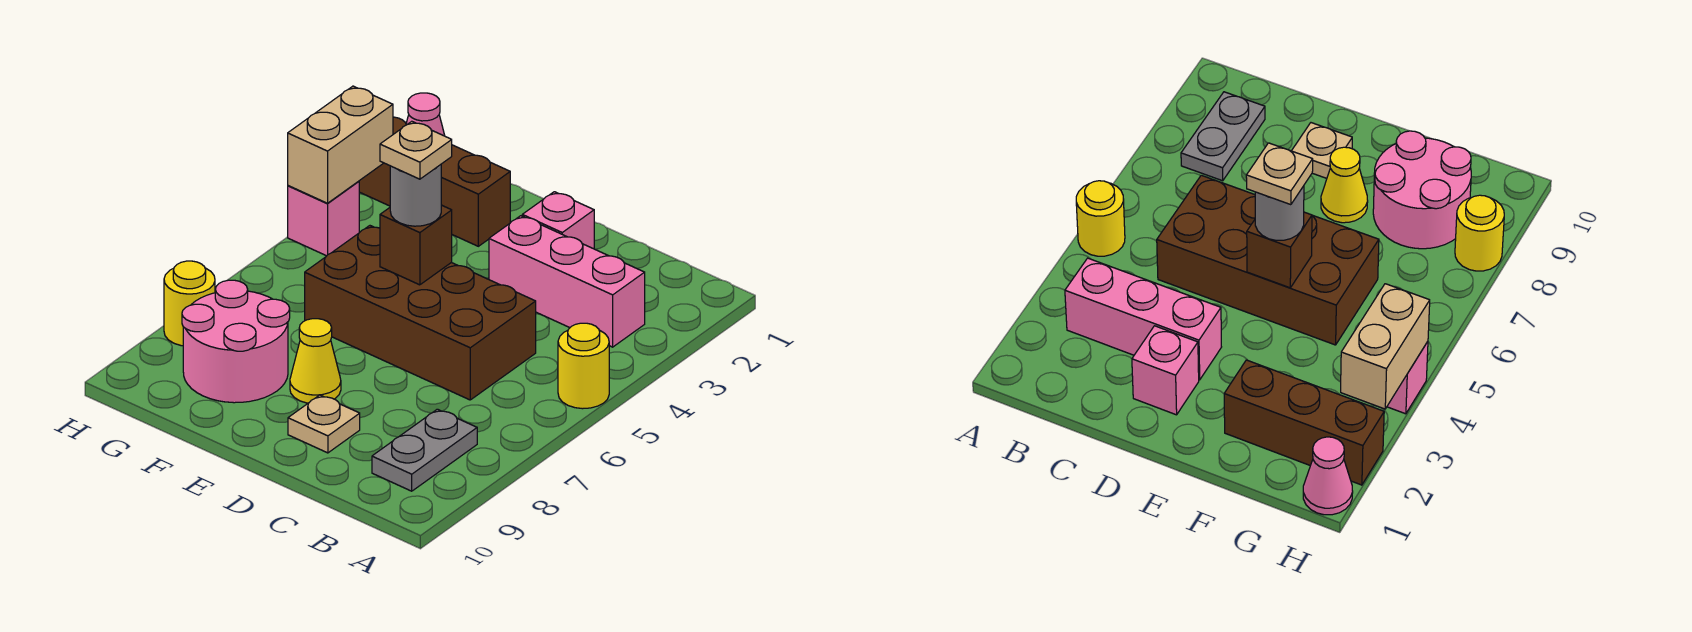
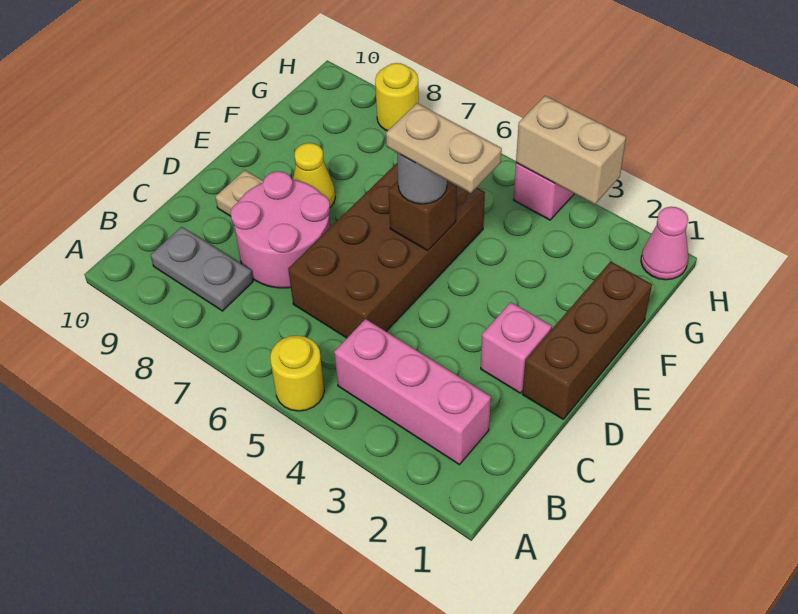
pink brick B3:D3 level 1 -> pink brick B2:B4 level 1
tan plate E5 level 4 -> tan plate E4:E5 level 4
brown brick F2:H2 level 1 -> brown brick D1:F1 level 1
pink round brick F8:G9 level 1 -> pink round brick C7:D8 level 1

